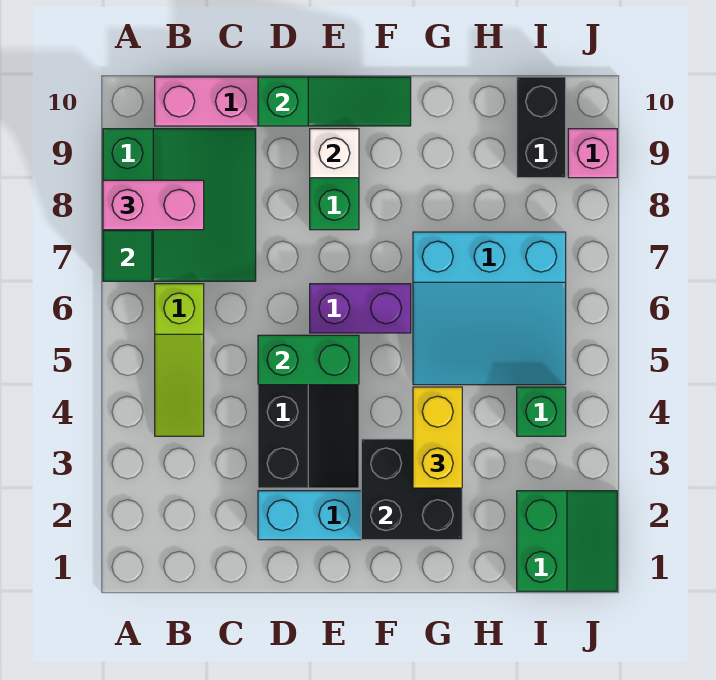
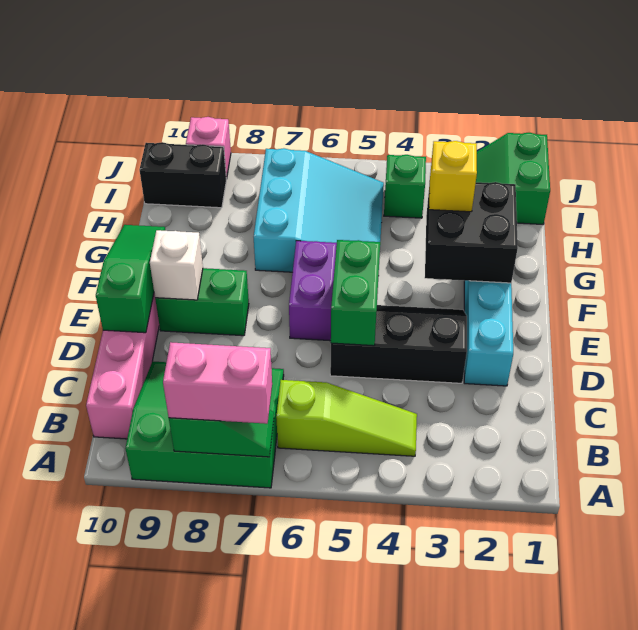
pink brick A8:B8 level 3 -> pink brick A7:A8 level 3
yellow brick G3:G4 level 3 -> yellow brick G3 level 3
green slope I1:J2 level 1 top I -> green slope I1:J2 level 1 top 1

